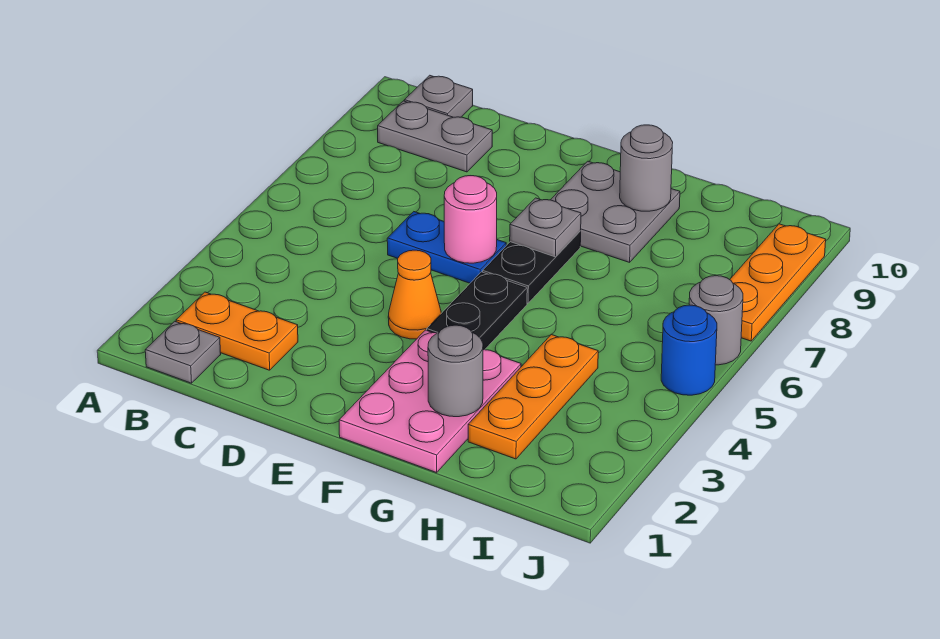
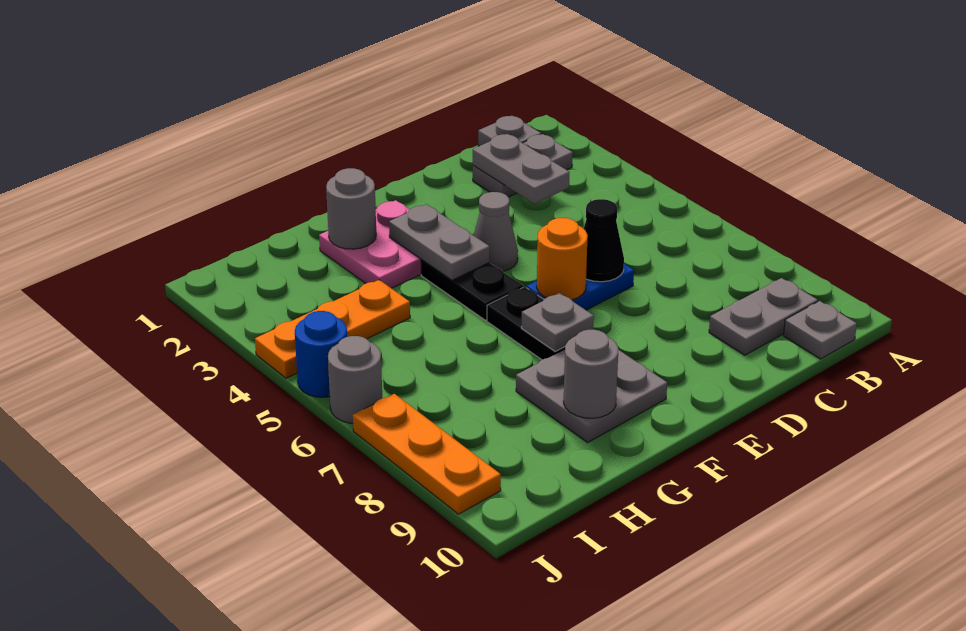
orange plate B2:C2 level 1 -> grey plate B2:C2 level 1
none -> grey plate C2:C3 level 2
none -> black cone D6 level 2
orange cone E4 level 1 -> grey cone E4 level 1
pink round brick E6 level 2 -> orange round brick E6 level 2
pink plate F1:G3 level 1 -> pink plate F2:G3 level 1
none -> grey plate F3:F4 level 2
orange plate H2:H4 level 1 -> orange plate H4:J4 level 1

